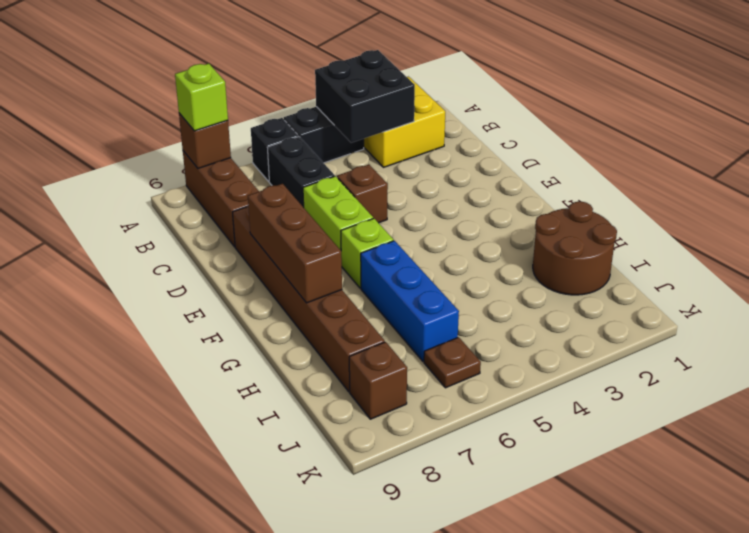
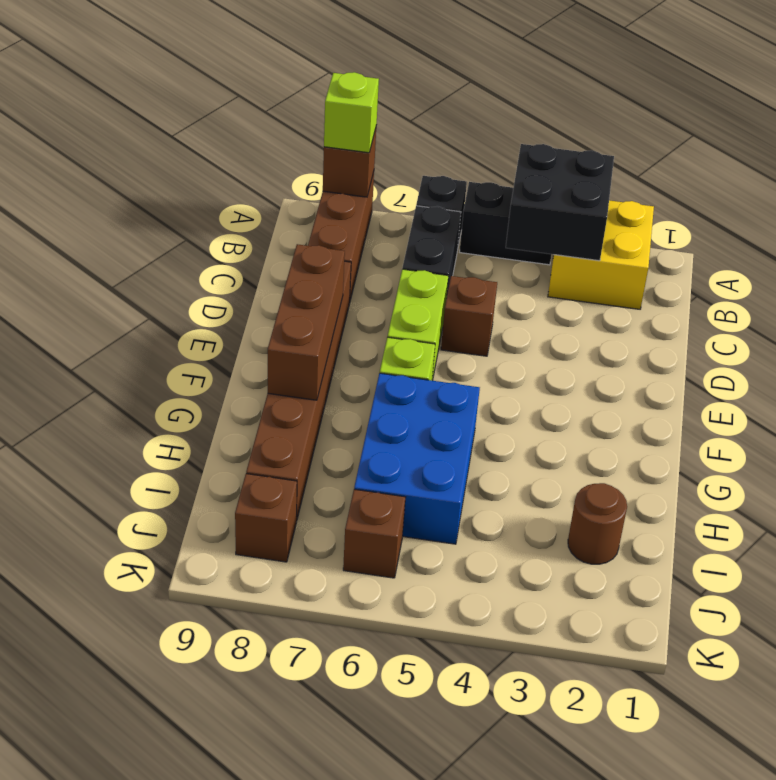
blue brick G6:I6 level 1 -> blue brick G5:I6 level 1
brown round brick H1:I2 level 1 -> brown round brick I2 level 1
brown plate J6 level 1 -> brown brick J6 level 1

